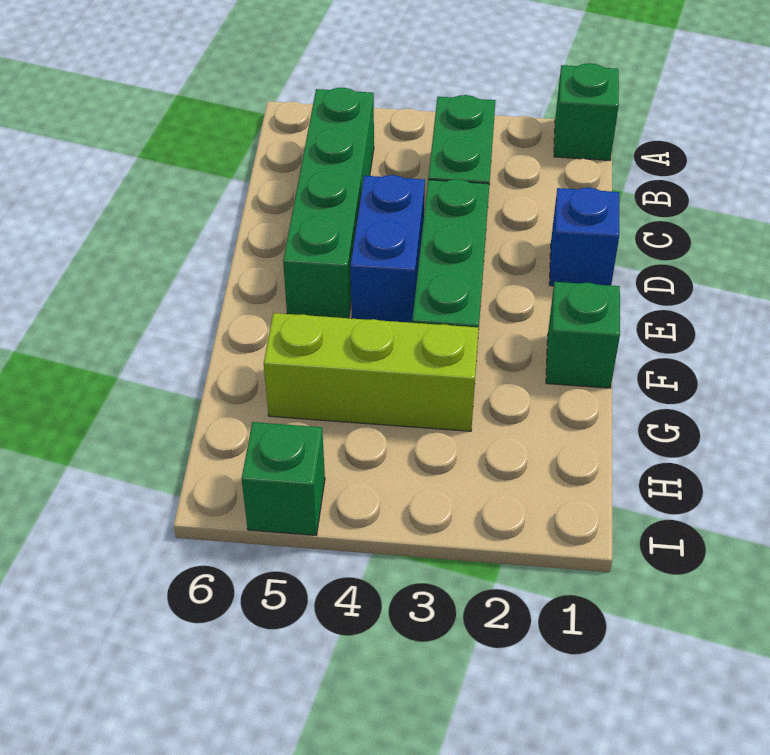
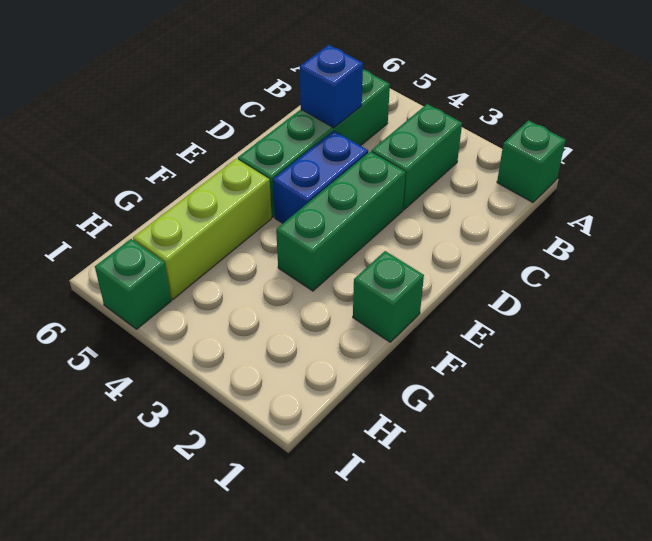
blue brick D1 level 1 -> blue brick C5 level 2
lime brick G3:G5 level 1 -> lime brick F5:H5 level 1

